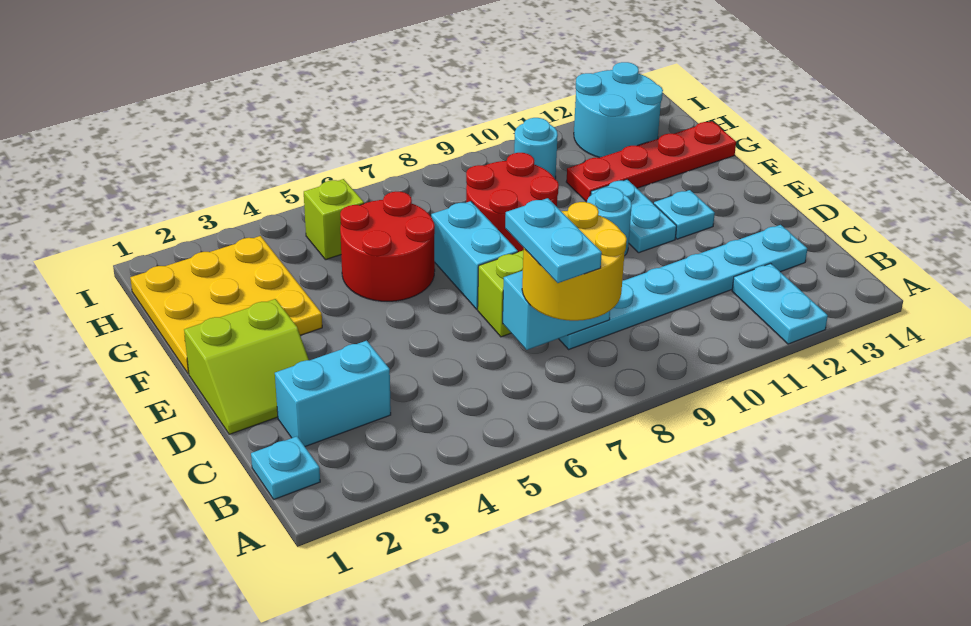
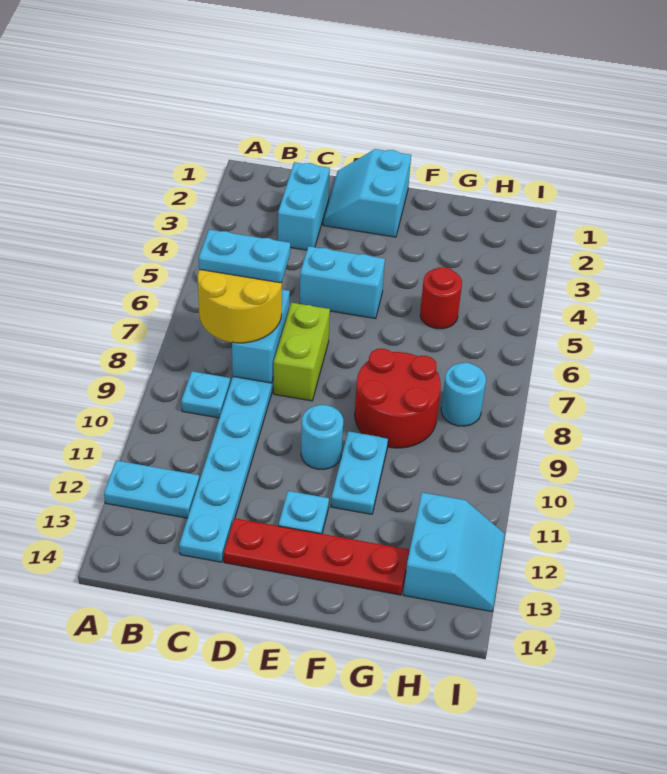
cyan plate B1 level 1 -> cyan plate B9 level 1
lime slope D1:E2 level 1 top E -> cyan slope D1:E2 level 1 top E
cyan brick E7:F7 level 1 -> cyan brick D5:E5 level 1
cyan plate E11:F11 level 1 -> cyan plate F10:F11 level 1
yellow plate F1:H3 level 1 -> none
red round brick F5:G6 level 1 -> red round brick G5 level 1
red plate G11:G14 level 1 -> red plate D13:G13 level 1
lime brick H5 level 1 -> none
cyan round brick H10 level 1 -> cyan round brick H8 level 1
cyan round brick H12:I13 level 1 -> cyan slope H12:I13 level 1 top H

